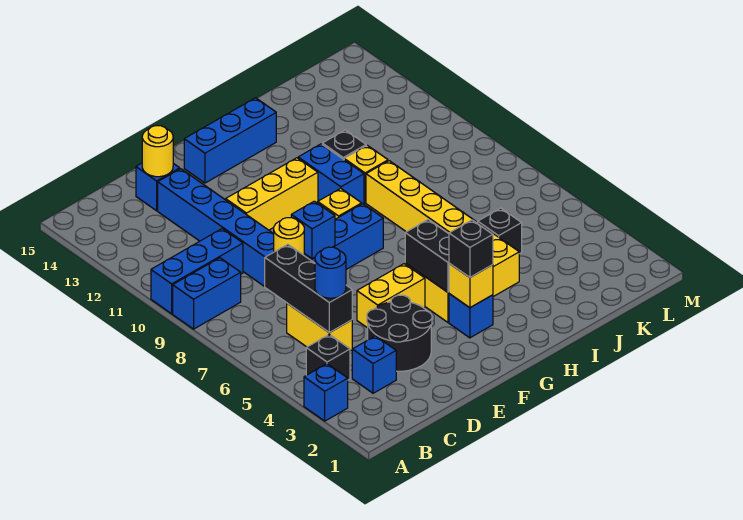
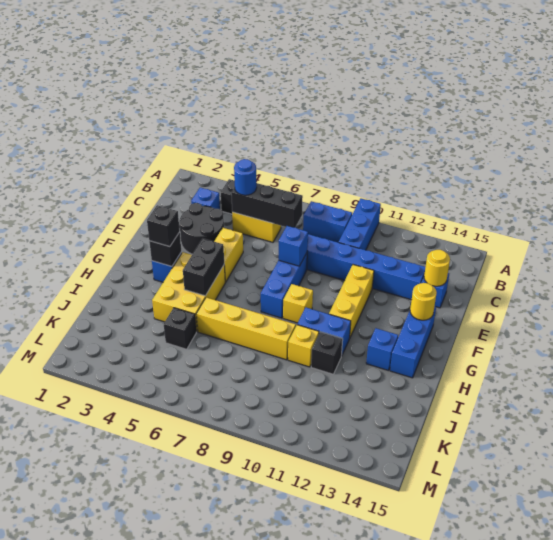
blue brick A3 level 1 -> blue brick H13 level 1
blue brick A9:B9 level 1 -> blue brick B8:B9 level 1
yellow round brick D8 level 2 -> yellow round brick F14 level 2
yellow brick G3 level 2 -> black brick G3 level 2
black brick G4:G5 level 2 -> black brick G5:H5 level 2

